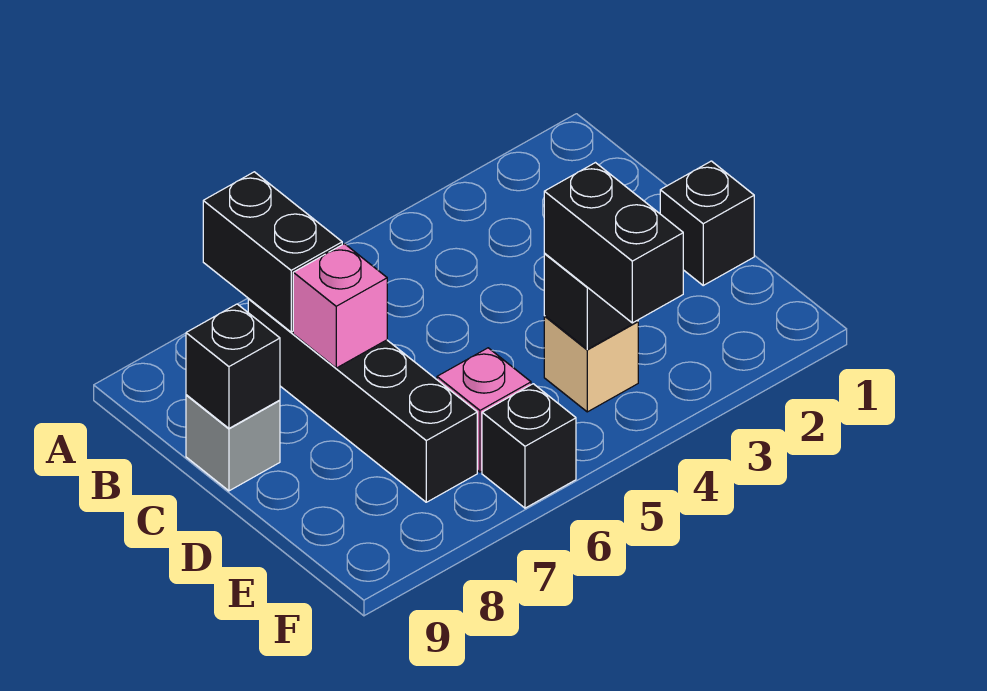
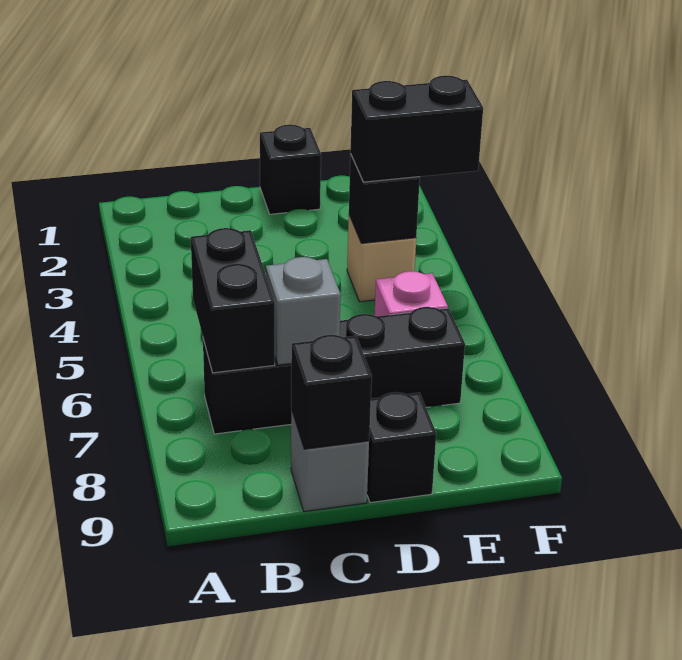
black brick A7:B7 level 2 -> black brick B6:B7 level 2
pink brick C7 level 2 -> grey brick C7 level 2
black brick F6 level 1 -> black brick D9 level 1

